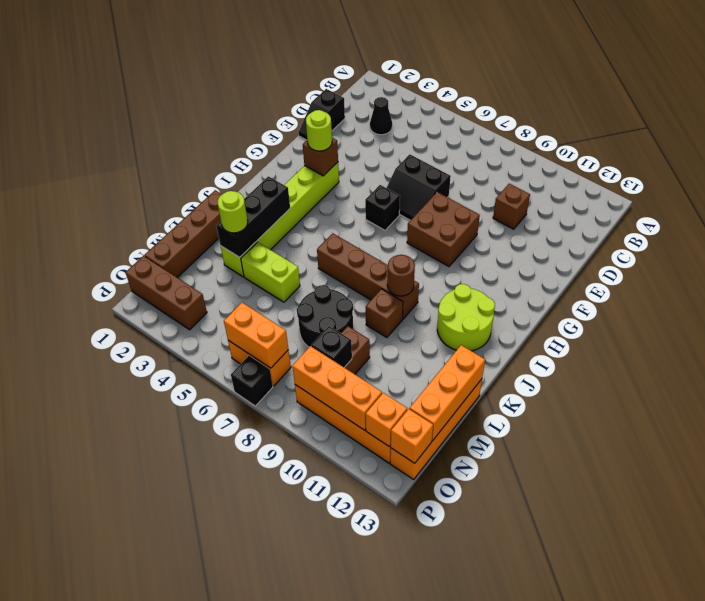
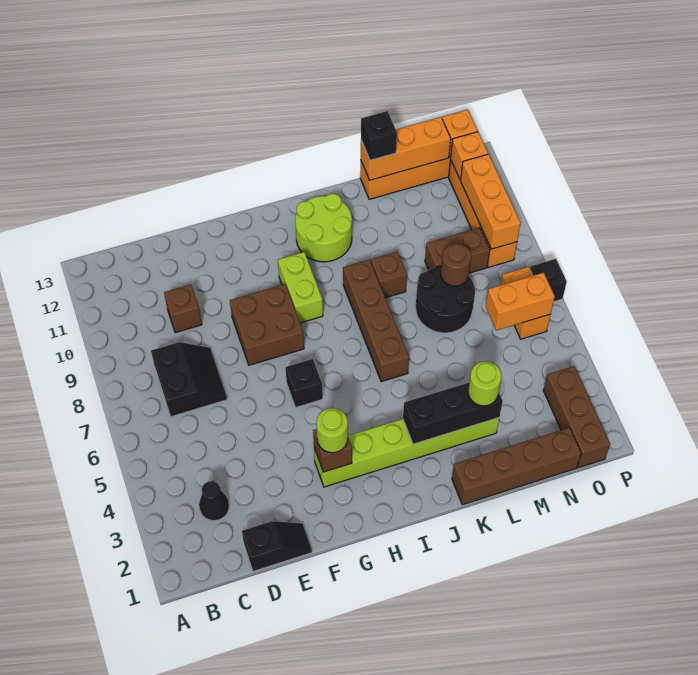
black slope E6:F7 level 1 top E -> black slope C7:D8 level 1 top C
brown round brick J9 level 2 -> brown round brick M8 level 2
lime brick L4:L5 level 1 -> lime brick H9:H10 level 1
black brick N9 level 2 -> black brick L13 level 3
orange brick O6:O7 level 2 -> orange brick N6:O6 level 2

